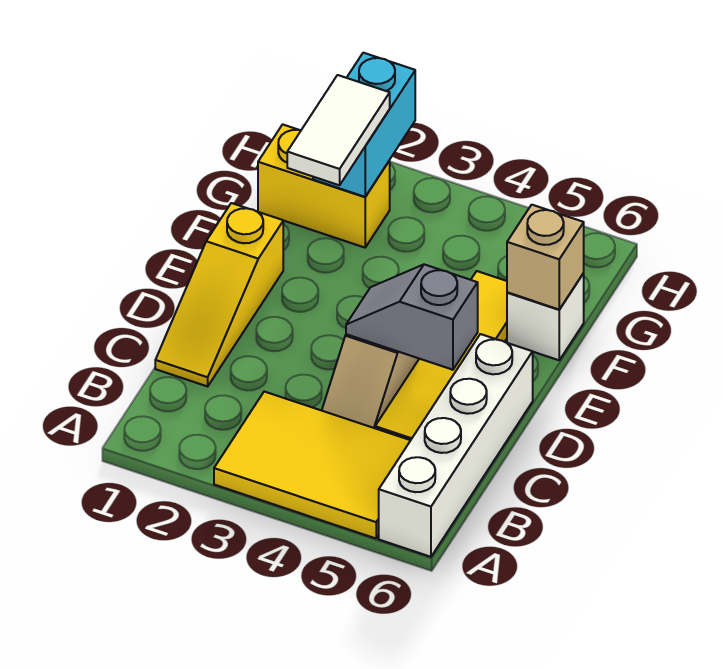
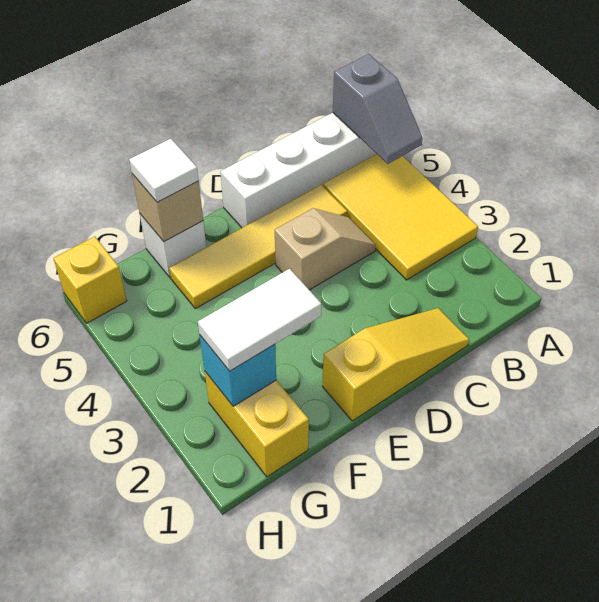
grey slope D4:D5 level 2 top 5 -> grey slope A5:A6 level 2 top 6
none -> white tile F6 level 3
cyan brick G2:H2 level 2 -> cyan brick G2 level 2
none -> yellow brick H6 level 1

